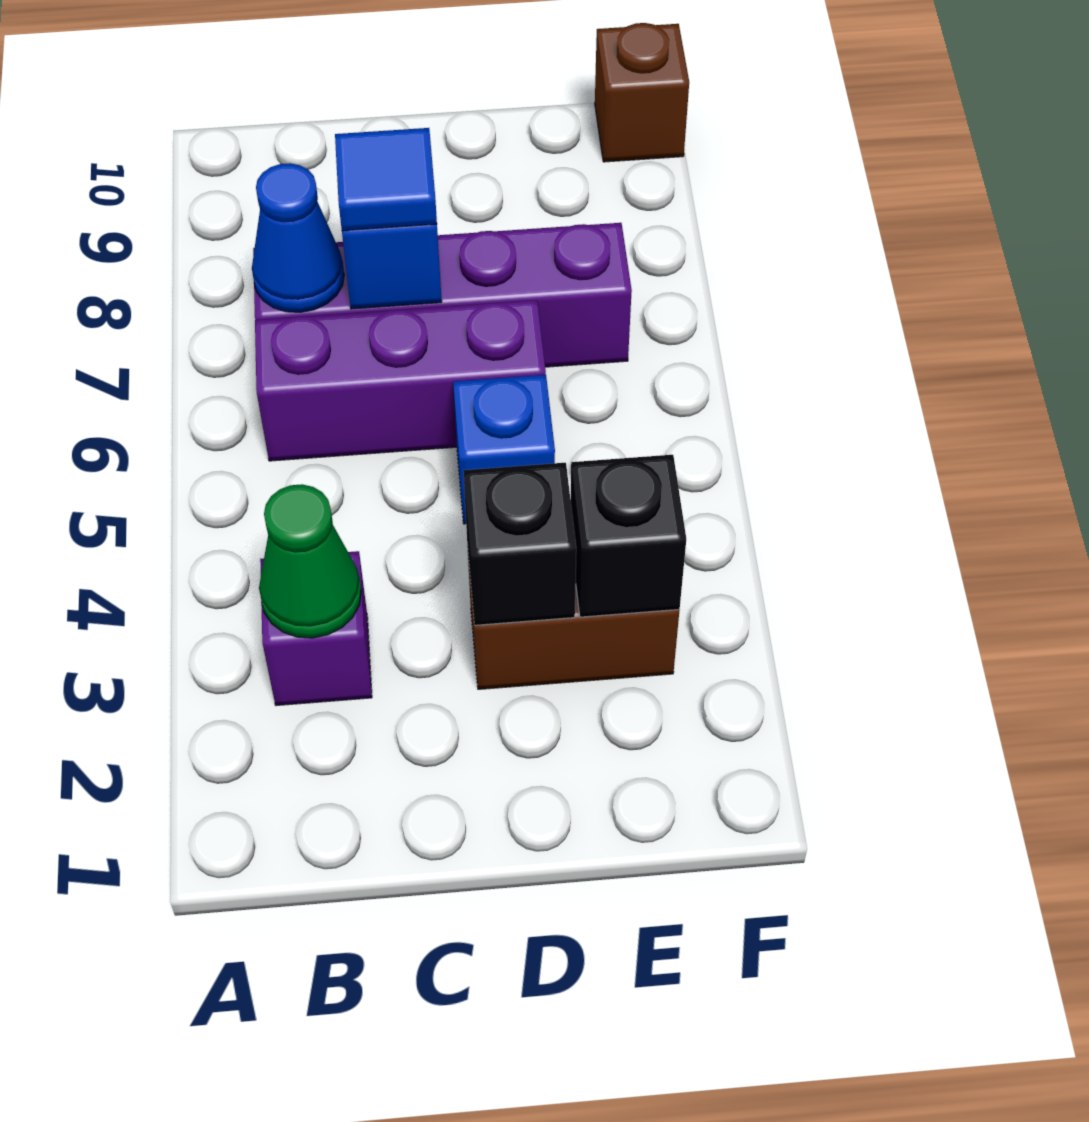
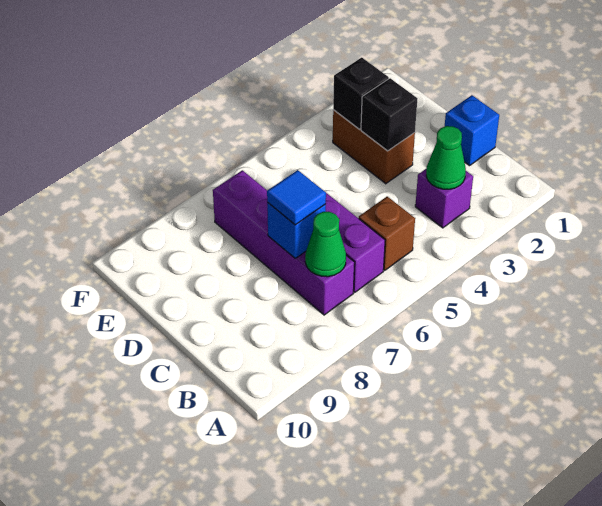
blue cone B7 level 2 -> green cone B7 level 2
blue brick D5 level 1 -> blue brick C1 level 1
brown brick F10 level 1 -> brown brick B5 level 1

